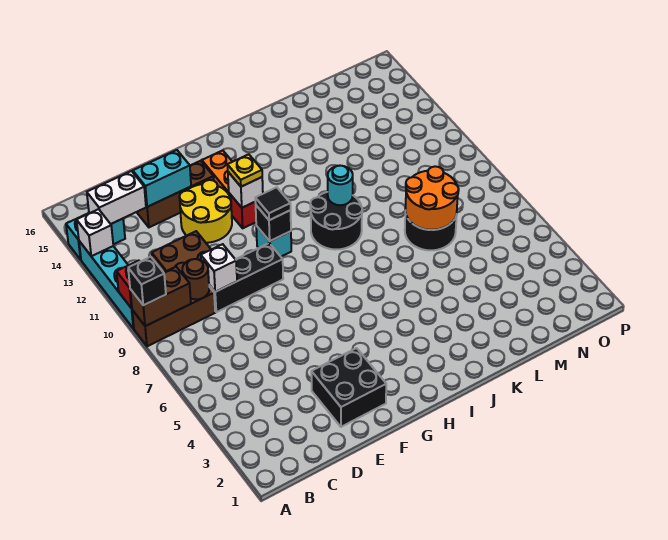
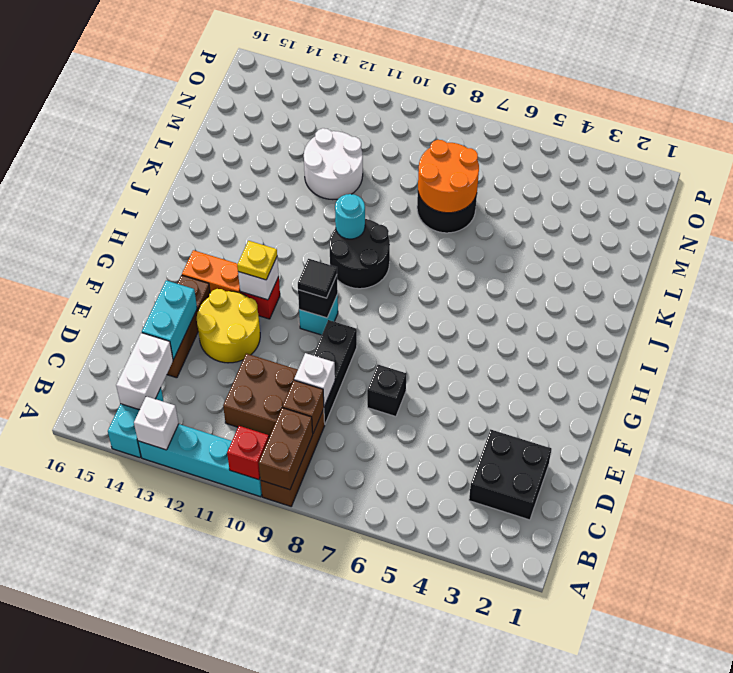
black brick A9 level 3 -> black brick E7 level 1
brown round brick C9 level 2 -> brown brick C9 level 2
black brick E2:F3 level 1 -> black brick C2:D3 level 1
none -> white round brick L11:M12 level 1

